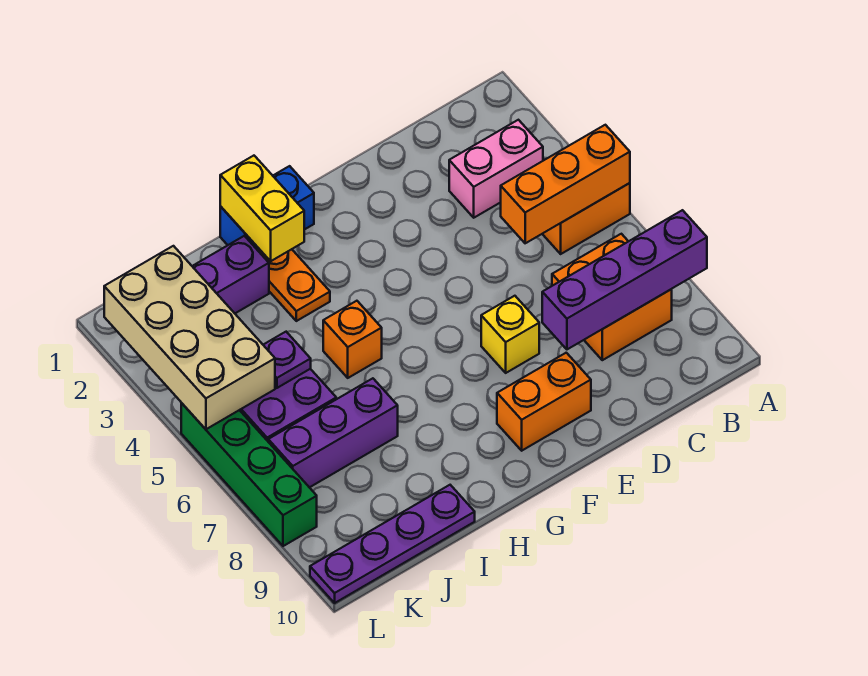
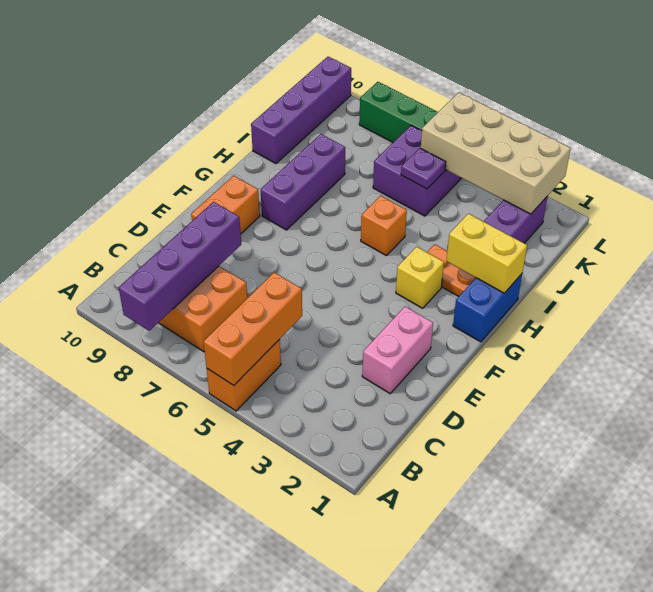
pink brick B3:C3 level 1 -> pink brick D2:E2 level 1
yellow brick E7 level 1 -> yellow brick G3 level 1
purple brick I7:K7 level 1 -> purple brick G8:I8 level 1
purple plate I10:L10 level 1 -> purple brick I10:L10 level 1

